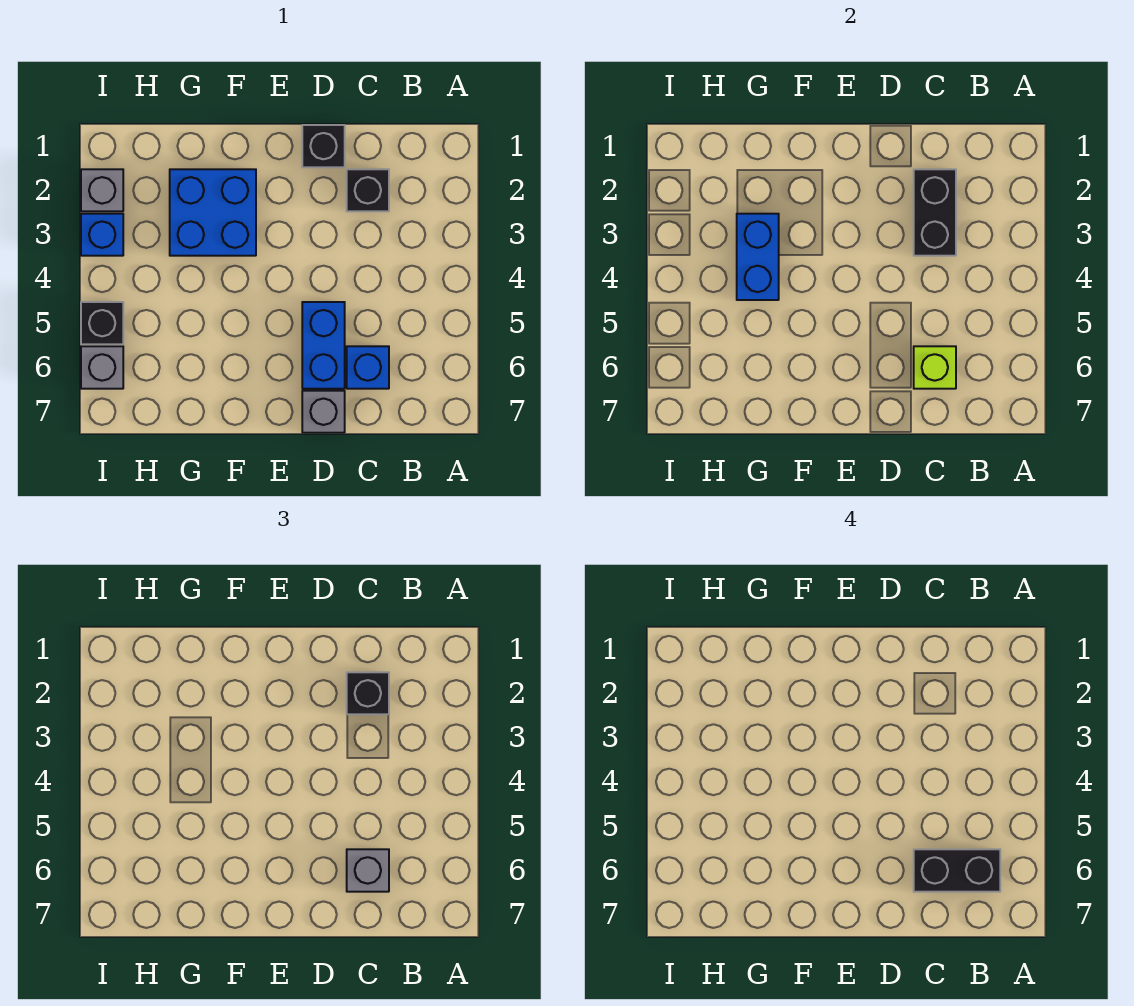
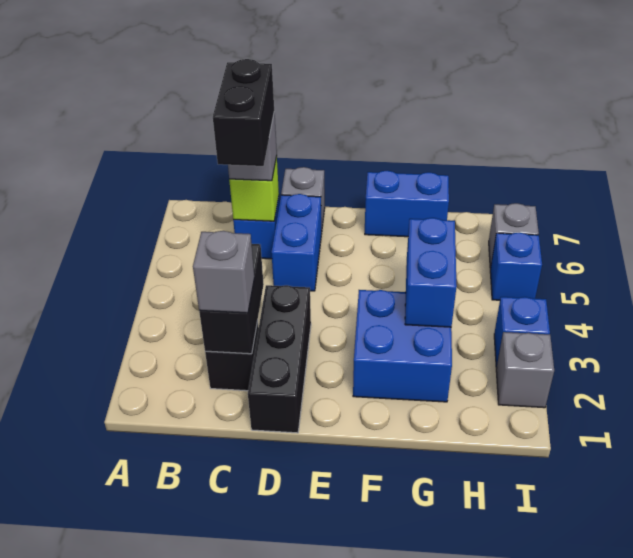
black brick B6:C6 level 4 -> black brick C5:C6 level 4
black brick C2 level 3 -> grey brick C2 level 3
black brick D1 level 1 -> black brick D1:D3 level 1
none -> blue brick F7:G7 level 1
black brick I5 level 1 -> blue brick I5 level 1

